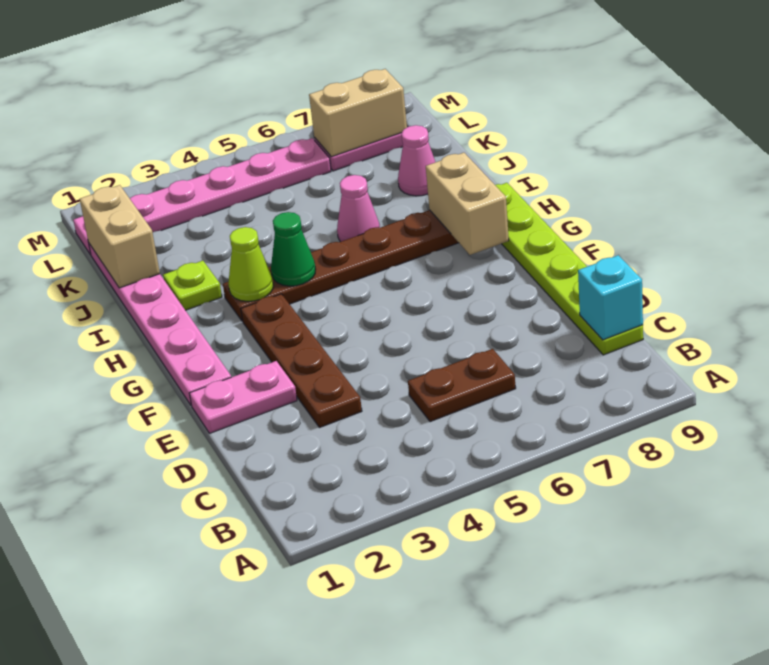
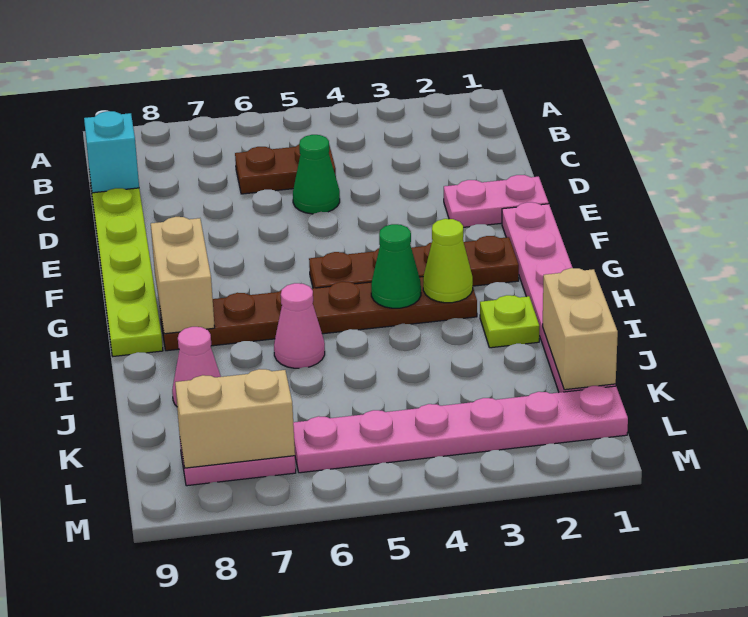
brown plate D3:G3 level 1 -> brown plate G2:G5 level 1
none -> green cone D5 level 1

